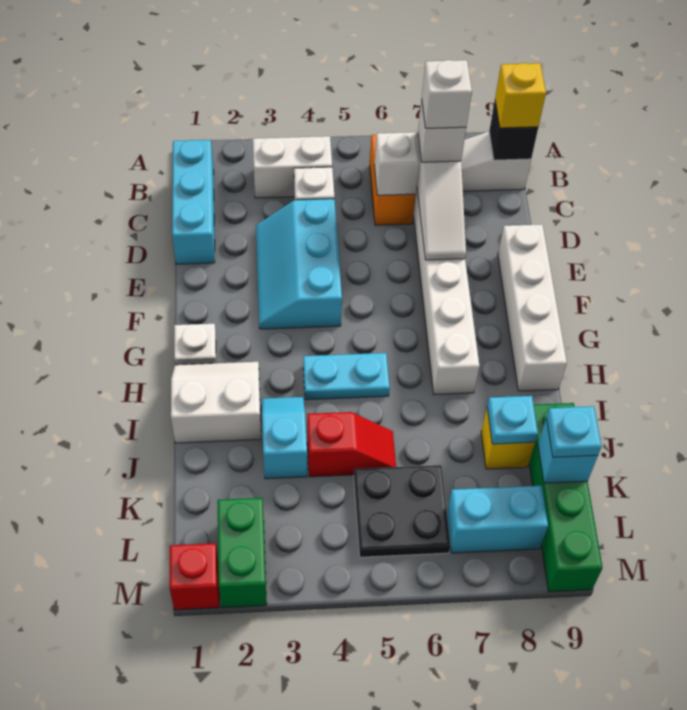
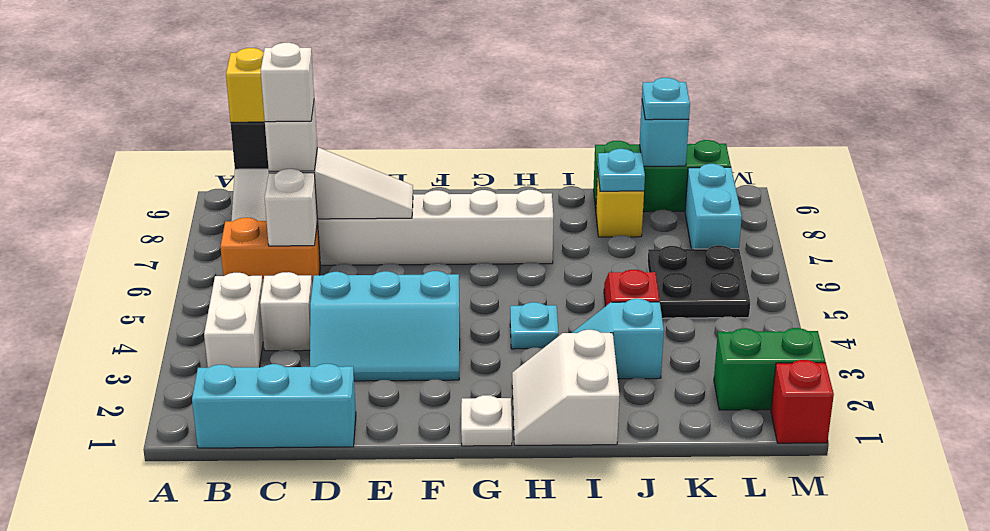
white brick E9:H9 level 1 -> none
cyan plate H4:H5 level 1 -> cyan plate H4 level 1
green brick J9:M9 level 1 -> green brick J9:L9 level 1

